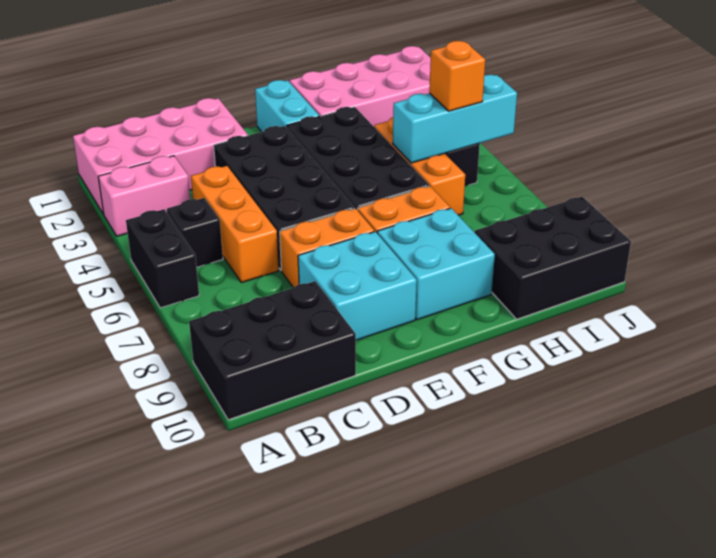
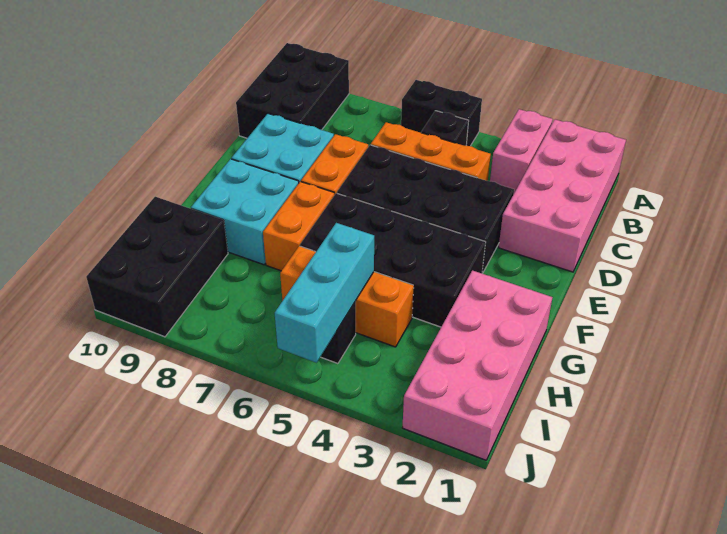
cyan brick F1:F2 level 1 -> none
orange brick I5 level 3 -> none

